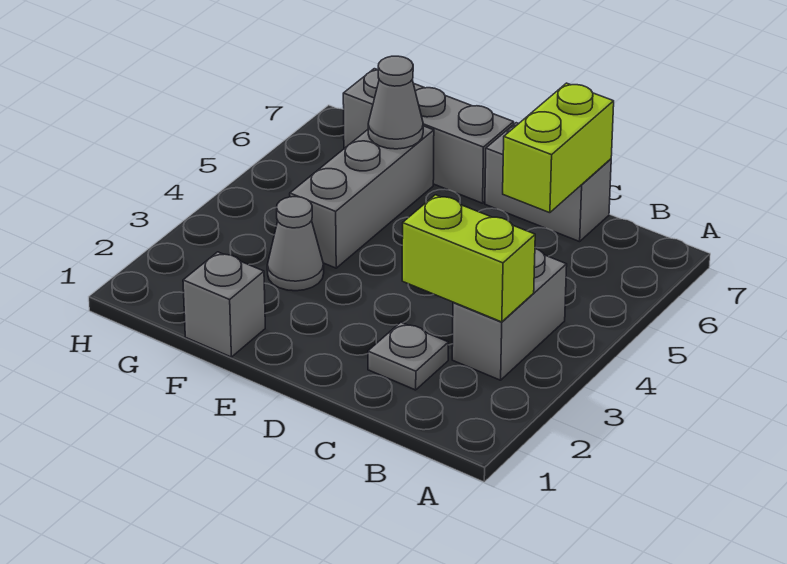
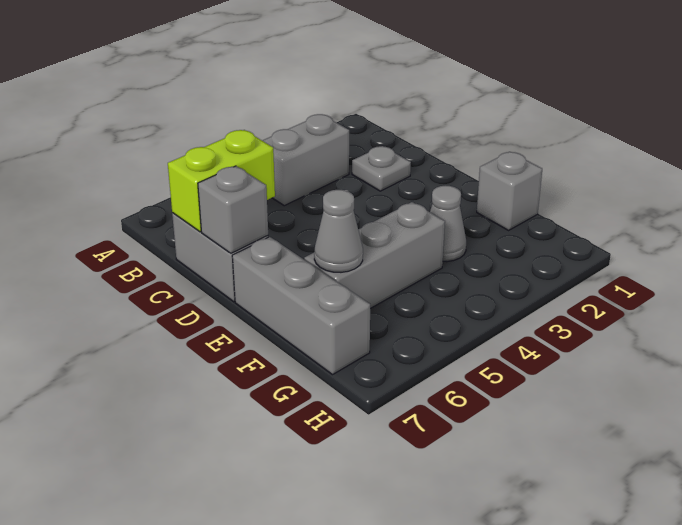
lime brick B3:C3 level 2 -> none
none -> grey brick D7 level 2

